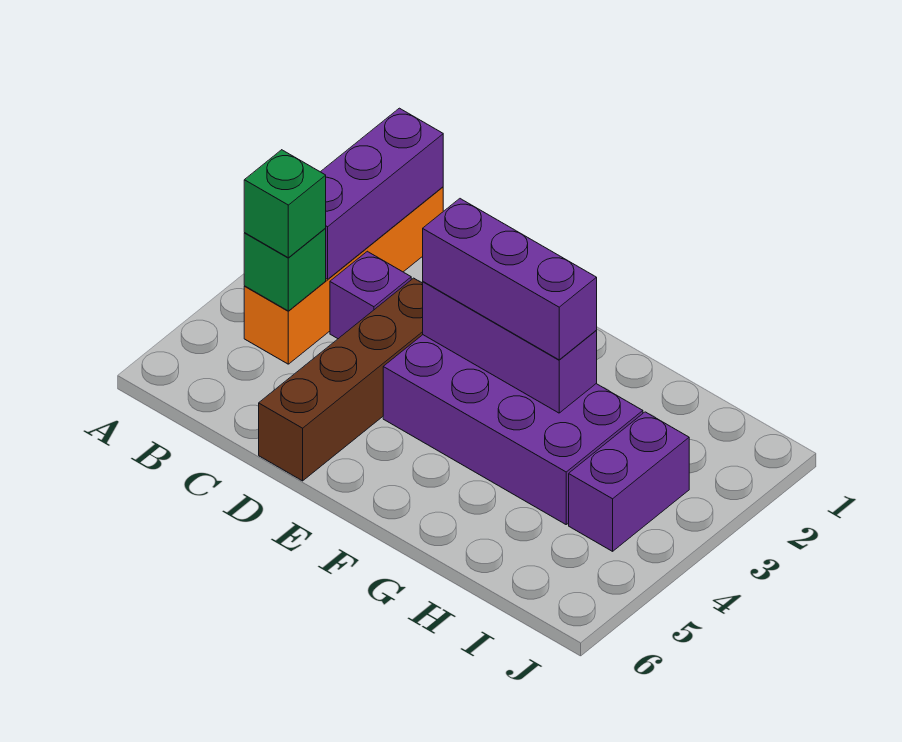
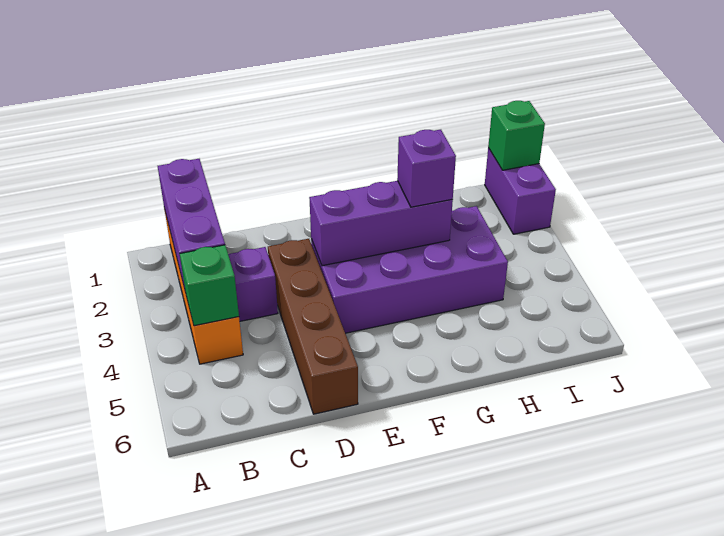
green brick B4 level 3 -> green brick J1 level 2
purple brick E3:G3 level 3 -> purple brick G3 level 3
purple brick I3:I4 level 1 -> purple brick J1:J2 level 1

